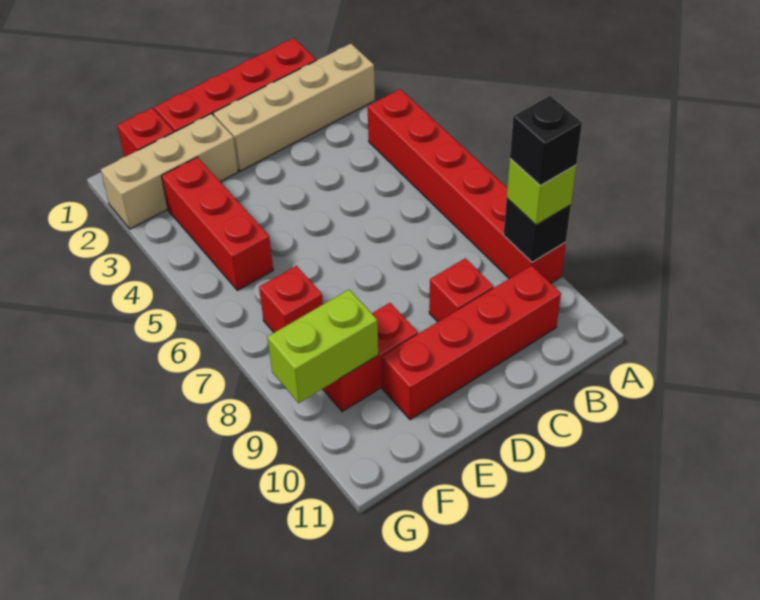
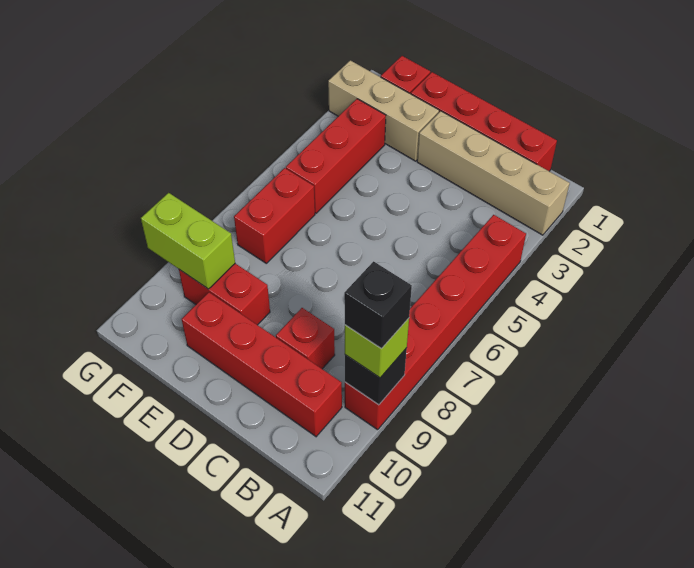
red brick F7 level 1 -> red brick F6:F7 level 1

